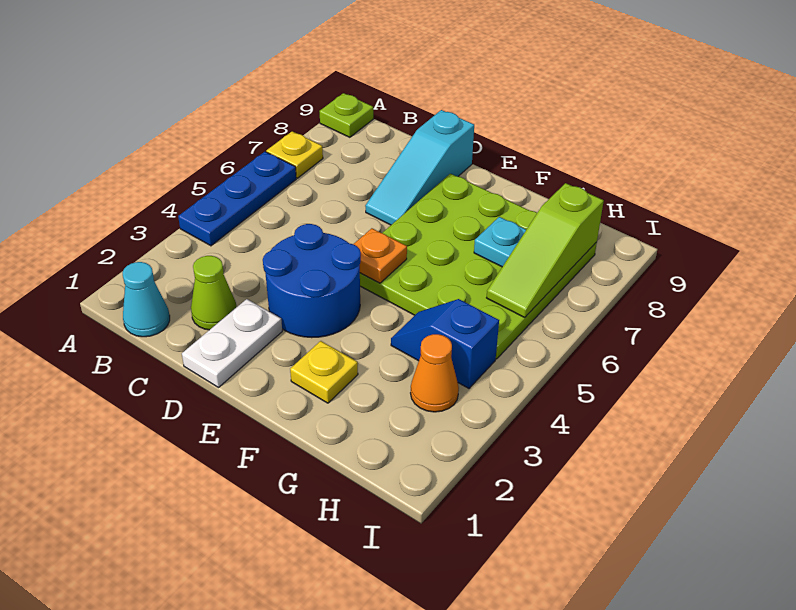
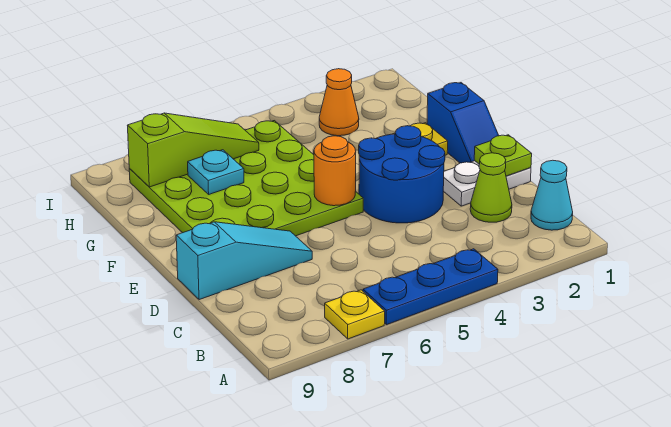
lime plate A9 level 1 -> lime plate D1 level 2
orange plate E5 level 2 -> orange round brick E5 level 2
blue slope G4:H4 level 1 top H -> blue slope E1:F1 level 1 top F

